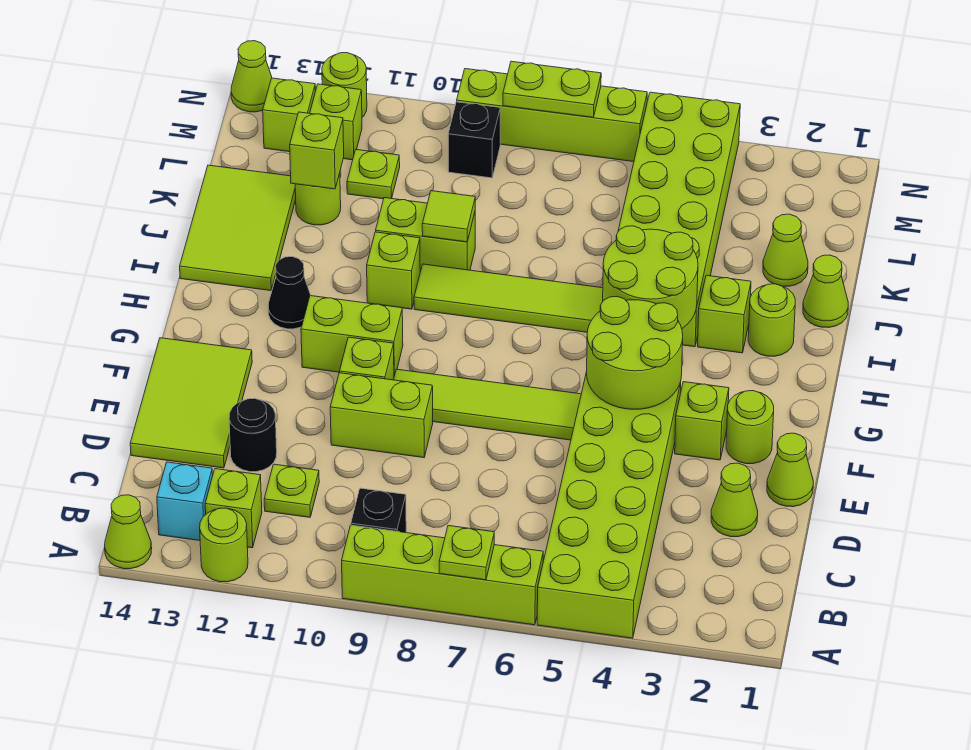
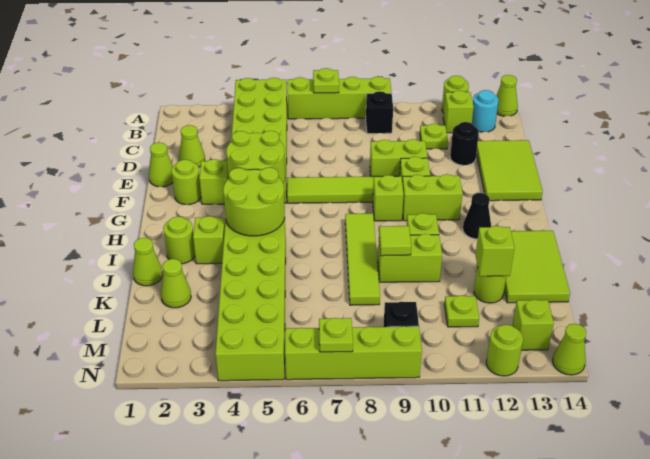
cyan brick B13 level 1 -> cyan round brick B13 level 1
lime tile I6:I9 level 1 -> lime tile H8:K8 level 1
lime brick M12 level 1 -> lime brick G9 level 1
lime plate N7:N8 level 2 -> lime plate N7 level 2

